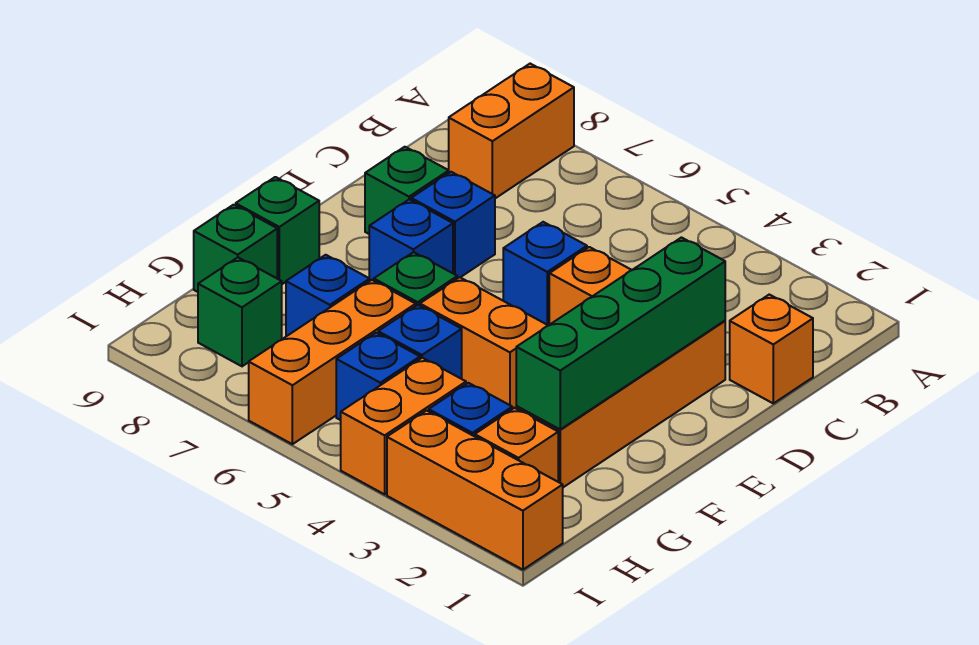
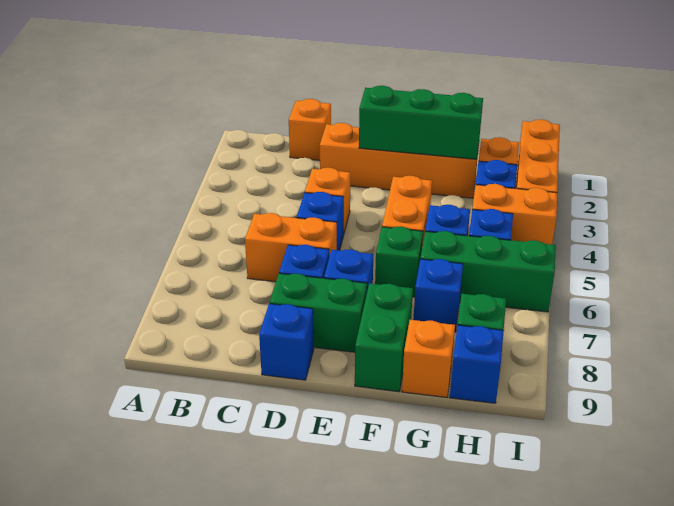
orange brick A8:B8 level 1 -> orange brick C6:D6 level 1
green brick D2:G2 level 2 -> green brick E2:G2 level 2
green brick D8 level 1 -> green brick D8:E8 level 1
none -> blue brick D9 level 1
green brick F9 level 1 -> green brick F8:F9 level 1
orange brick G6:I6 level 1 -> green brick G6:I6 level 1
green brick G9 level 1 -> orange brick G9 level 1
none -> blue brick H9 level 1

